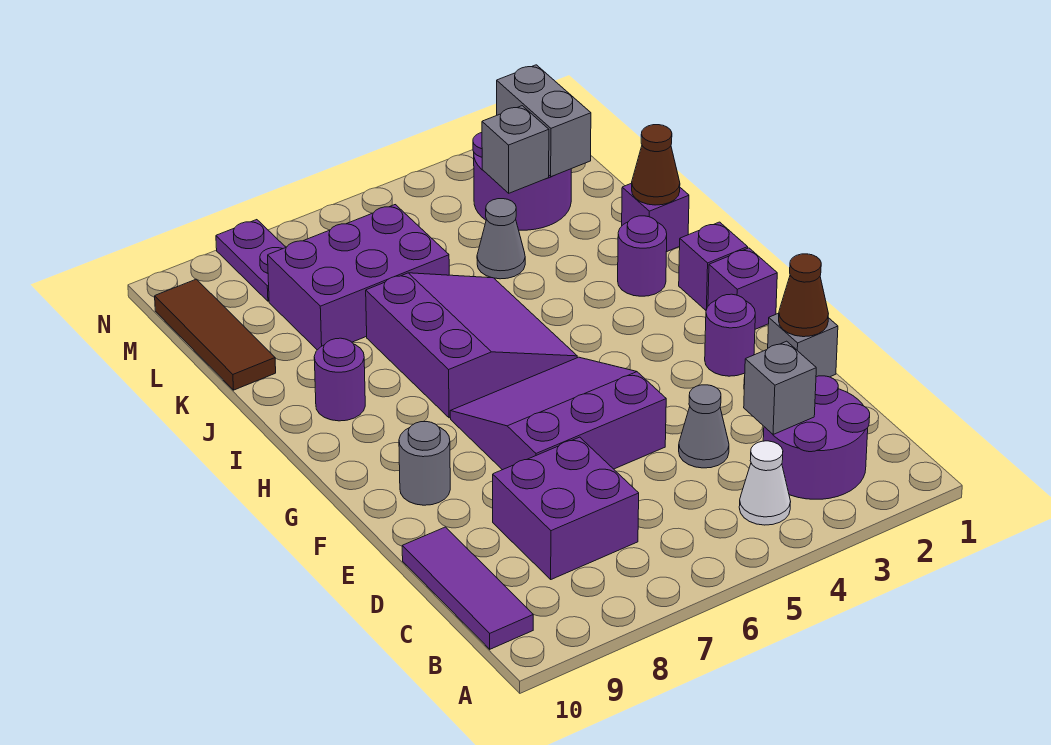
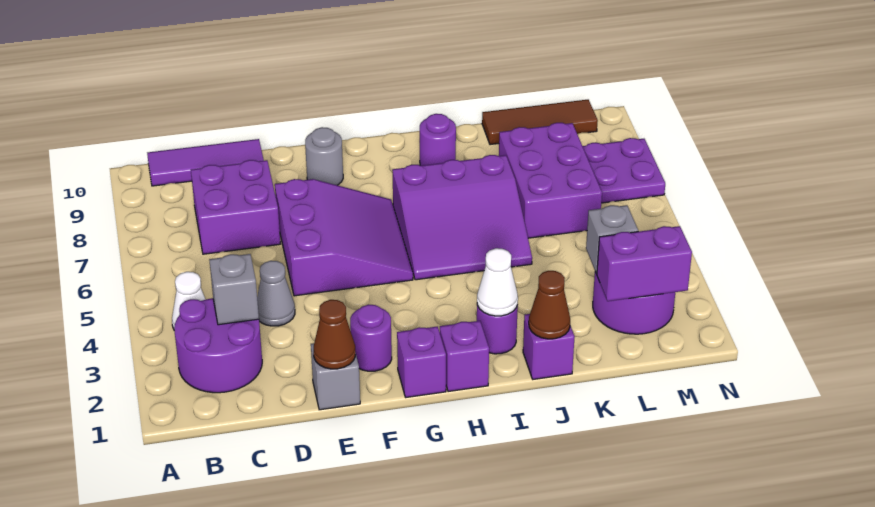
none -> white cone I2 level 2
grey cone K4 level 1 -> none
grey brick L2:M2 level 2 -> purple brick L2:M2 level 2
purple plate M8:N8 level 1 -> purple plate M7:N8 level 1

